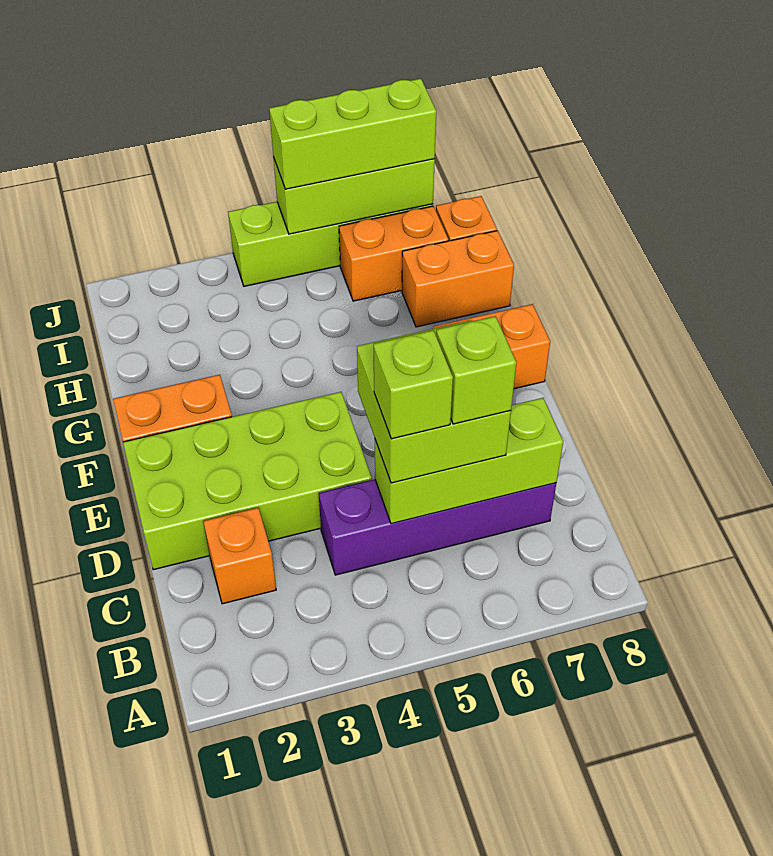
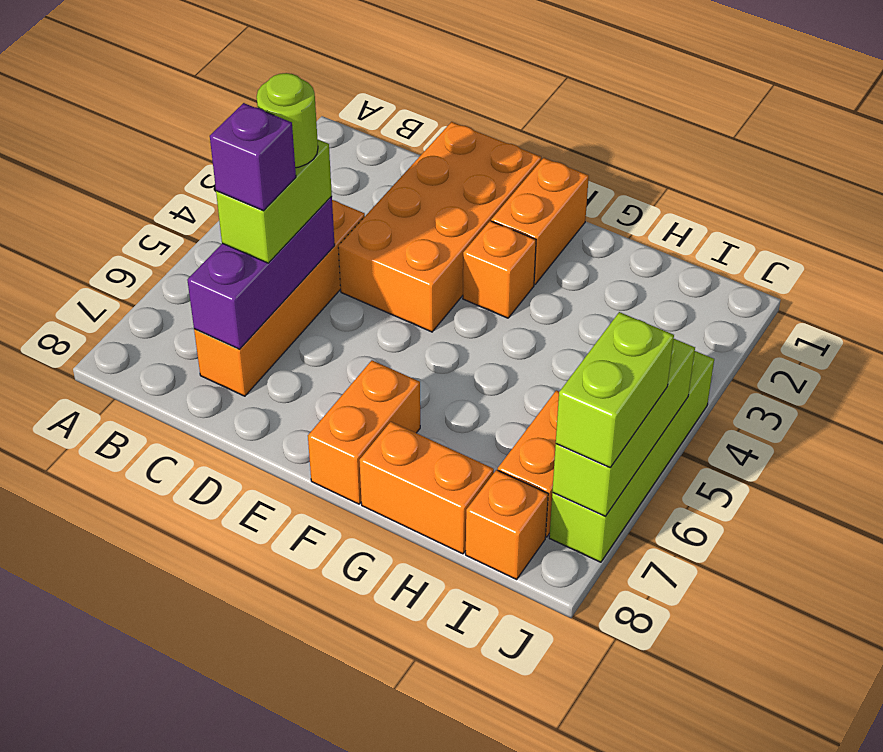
orange brick C2 level 1 -> orange brick F3 level 1
purple brick C4:C7 level 1 -> orange brick C4:C7 level 1
lime brick C5:C7 level 2 -> purple brick C5:C7 level 2
lime brick C5:D6 level 3 -> lime brick C5:C6 level 3
lime brick C5 level 4 -> lime round brick C5 level 4
lime brick C6 level 4 -> purple brick C6 level 4
lime brick D1:E4 level 1 -> orange brick D1:E4 level 1
orange brick H7:H8 level 1 -> orange brick G8:H8 level 1
lime brick J5:J7 level 3 -> lime brick J6:J7 level 3

